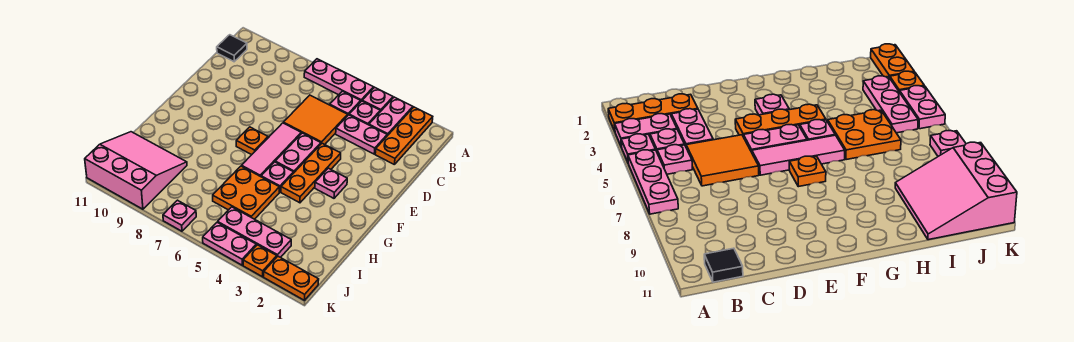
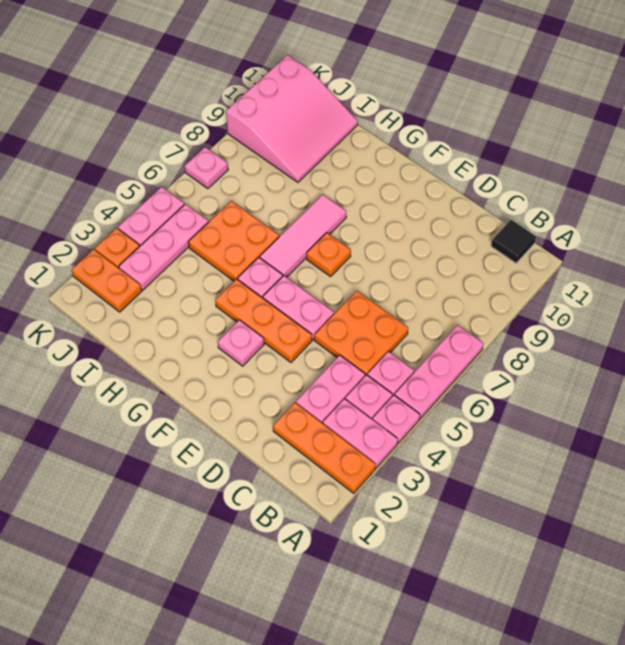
orange tile C5:D6 level 1 -> orange plate C5:D6 level 1
pink tile E6:G6 level 1 -> pink tile G6:G8 level 1
orange plate K1:K2 level 1 -> orange plate J2:K2 level 1

